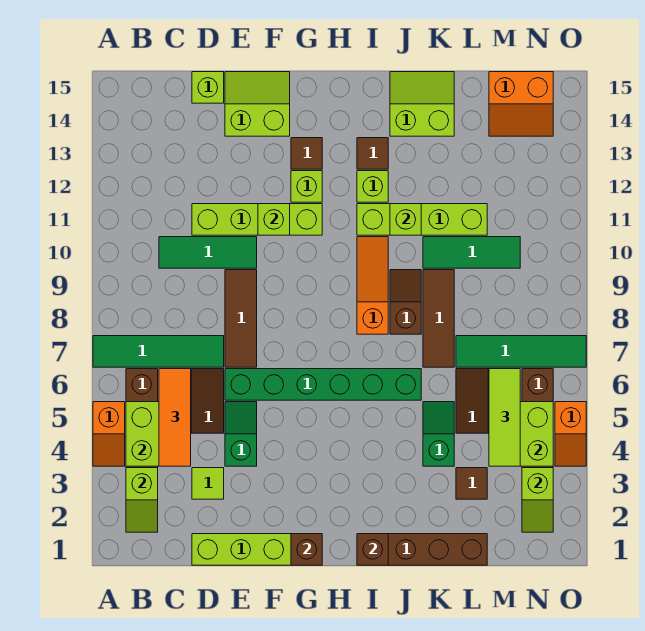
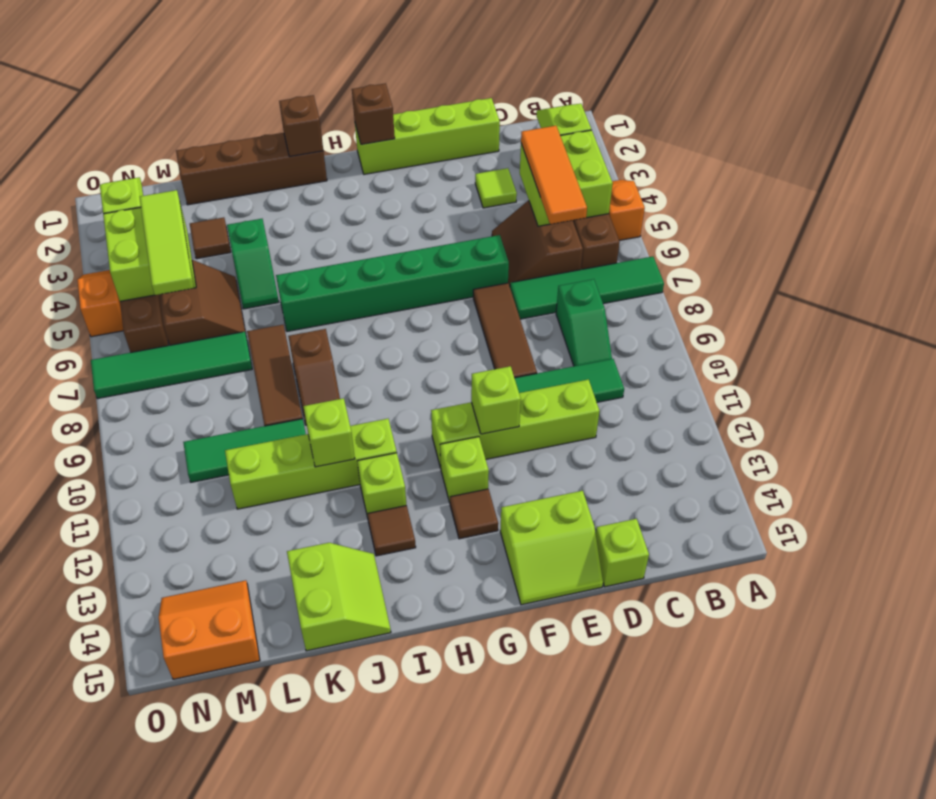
green slope E4:E5 level 1 top 4 -> green slope C8:C9 level 1 top 8
orange slope I8:I10 level 1 top 8 -> none
lime slope J14:K15 level 1 top 14 -> lime slope J14:K15 level 1 top K

